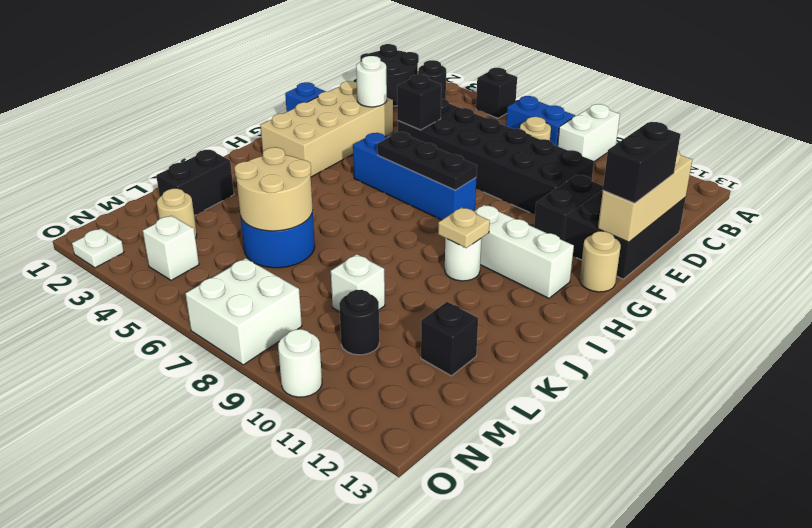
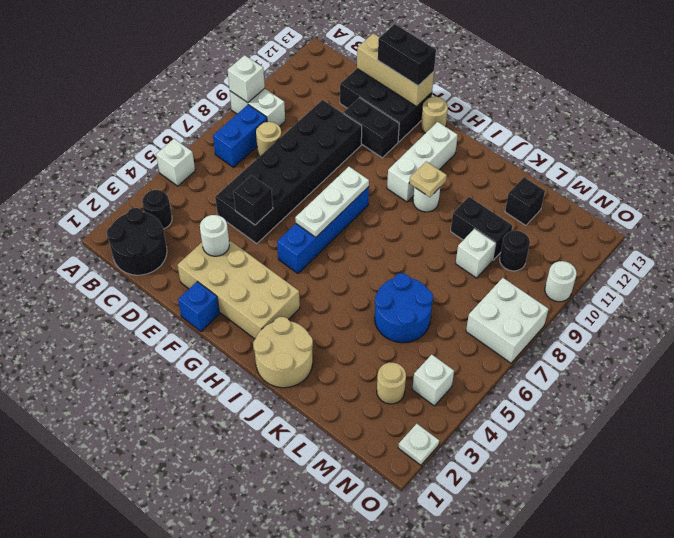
black brick A5 level 1 -> white brick A5 level 1
none -> white brick A9 level 2
black plate G6:G8 level 2 -> white plate G6:G8 level 2
black brick K2:L2 level 1 -> black brick K10:L10 level 1
tan round brick K5:L6 level 2 -> tan round brick I1:J2 level 1

